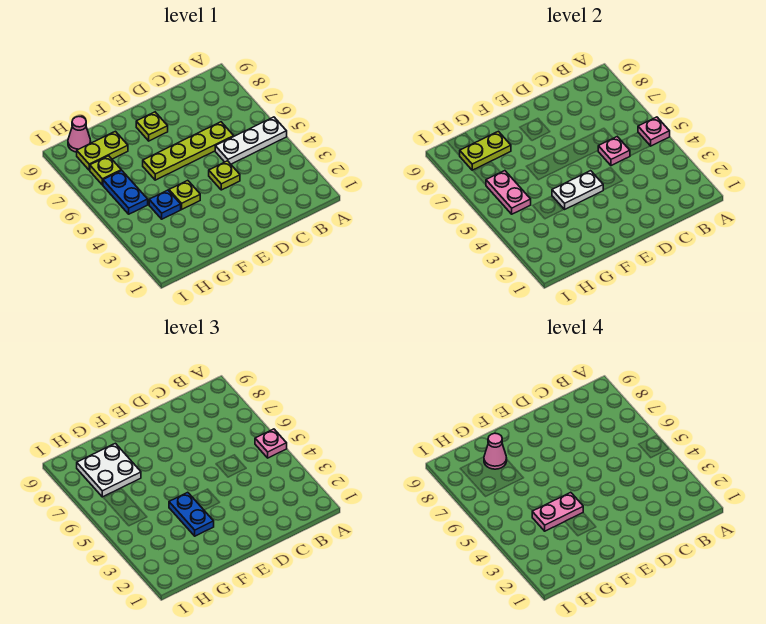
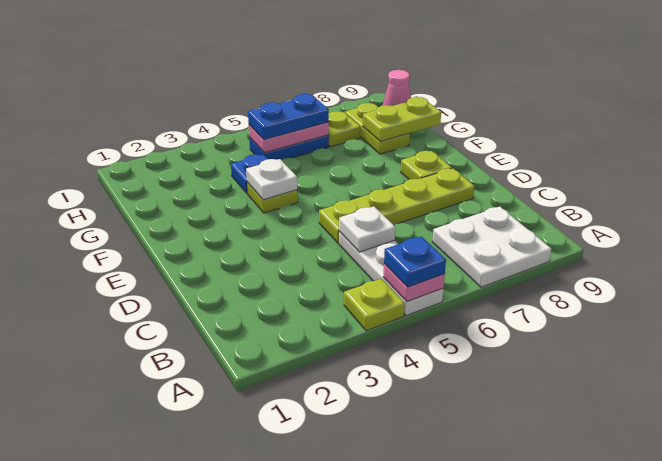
pink plate A5 level 3 -> blue plate A5 level 3
pink plate C5 level 2 -> white plate C5 level 2
lime plate C6:F6 level 1 -> lime plate D5:D8 level 1
lime plate D4 level 1 -> lime plate A4 level 1
white plate E4:F4 level 2 -> white plate F4 level 2
blue plate F3:F4 level 3 -> blue plate H5:H6 level 3
pink plate F4:G4 level 4 -> none
white plate G7:H8 level 3 -> white plate A7:B8 level 1
lime plate G8:H8 level 2 -> lime plate G8:G9 level 2
pink cone G8 level 4 -> none

